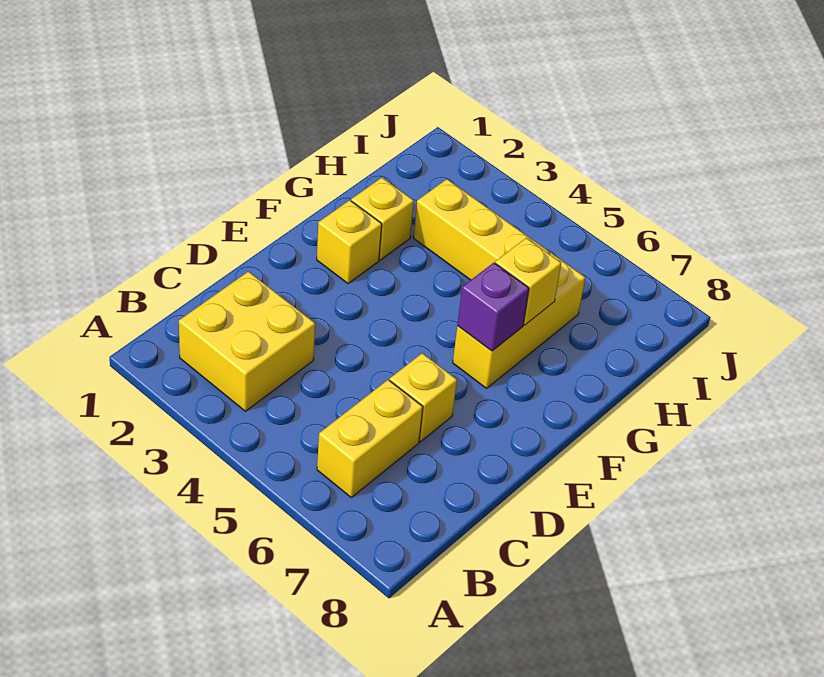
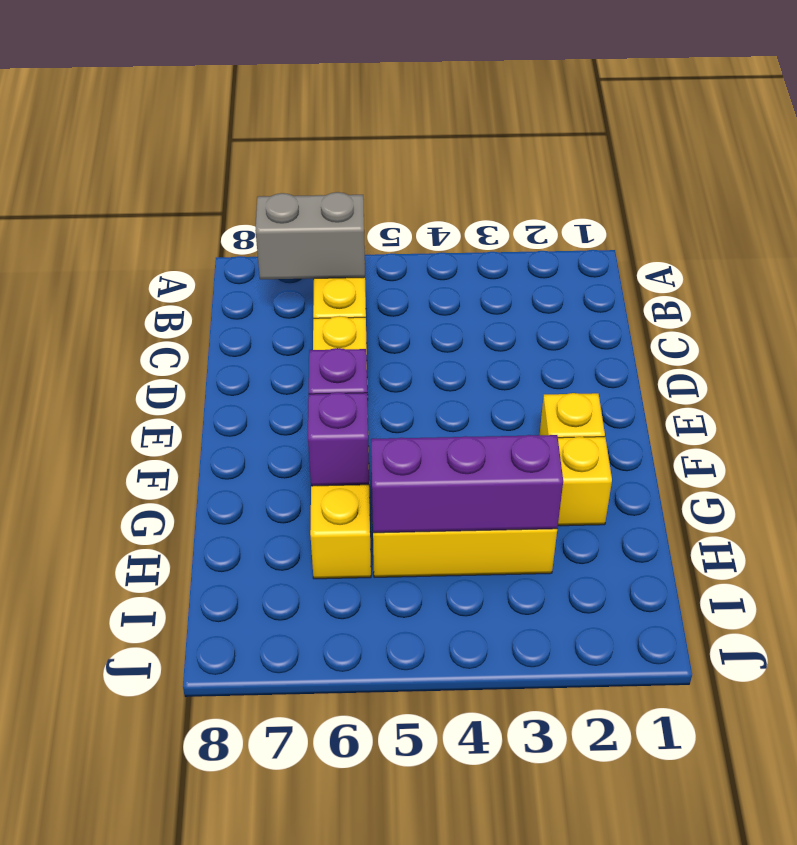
yellow brick B2:C3 level 1 -> none
none -> grey brick B6:B7 level 2
yellow brick G6 level 2 -> purple brick G6 level 2
none -> purple brick H3:H5 level 2

